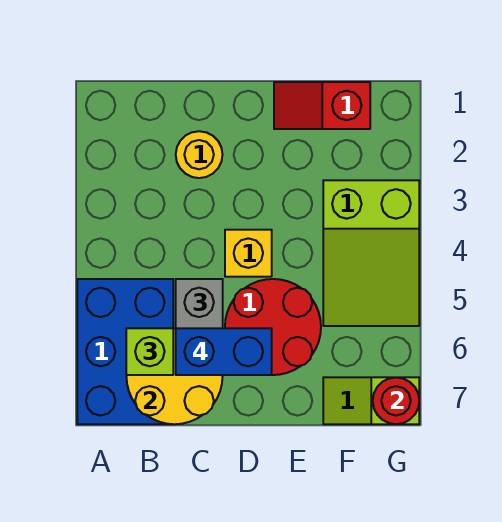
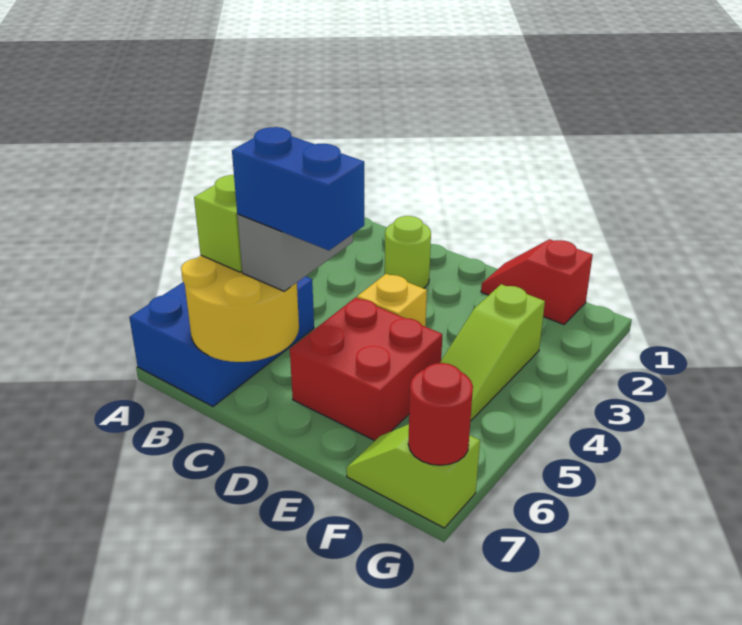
yellow round brick C2 level 1 -> lime round brick C2 level 1
red round brick D5:E6 level 1 -> red brick D5:E6 level 1
lime slope F3:G5 level 1 top 3 -> lime slope F3:F5 level 1 top 3

